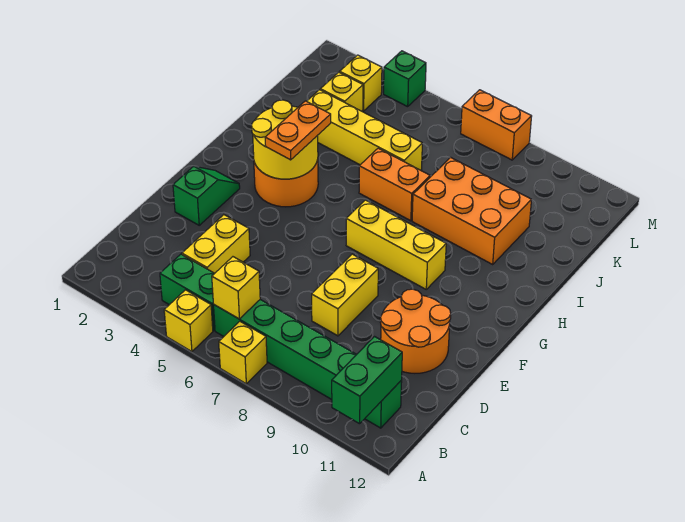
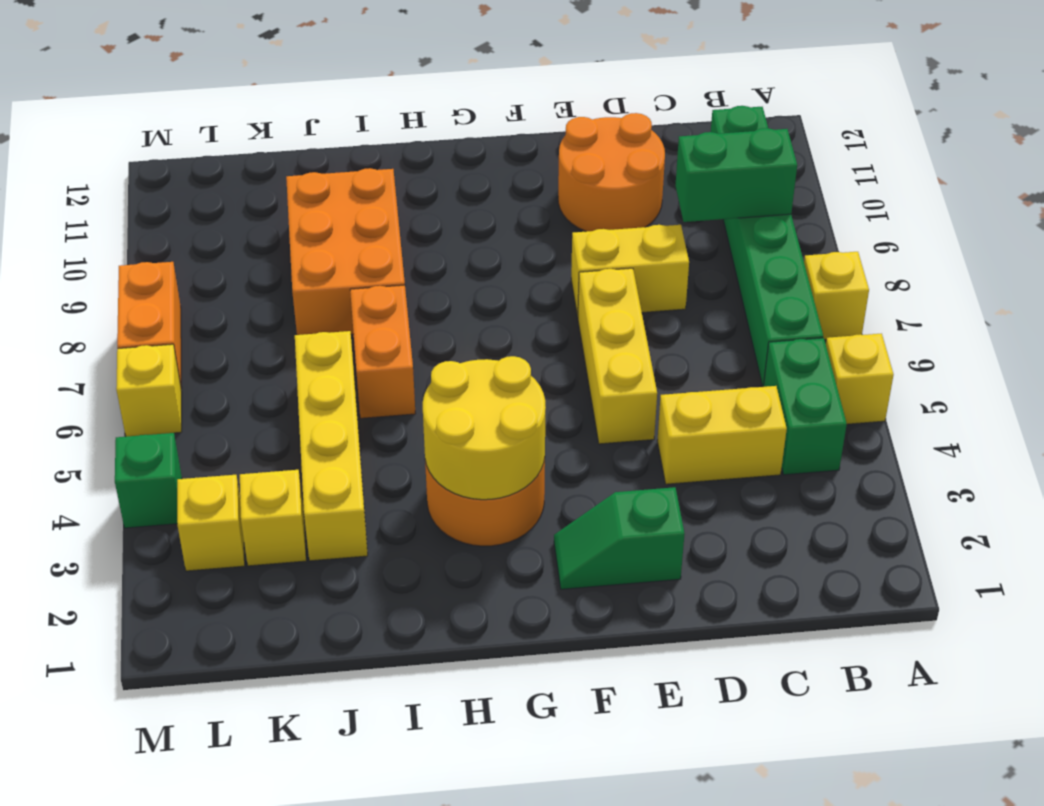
green brick A11:B11 level 2 -> green brick B9:C9 level 2
yellow brick B6 level 2 -> yellow brick M6 level 1
orange plate G4:H4 level 3 -> none
yellow brick G7:G9 level 1 -> yellow brick E5:E7 level 1

